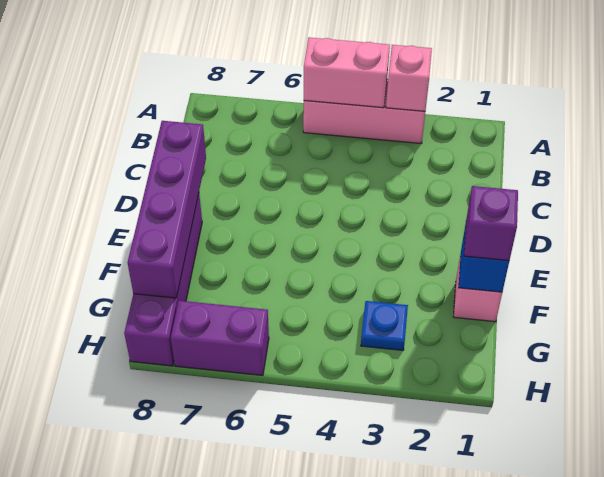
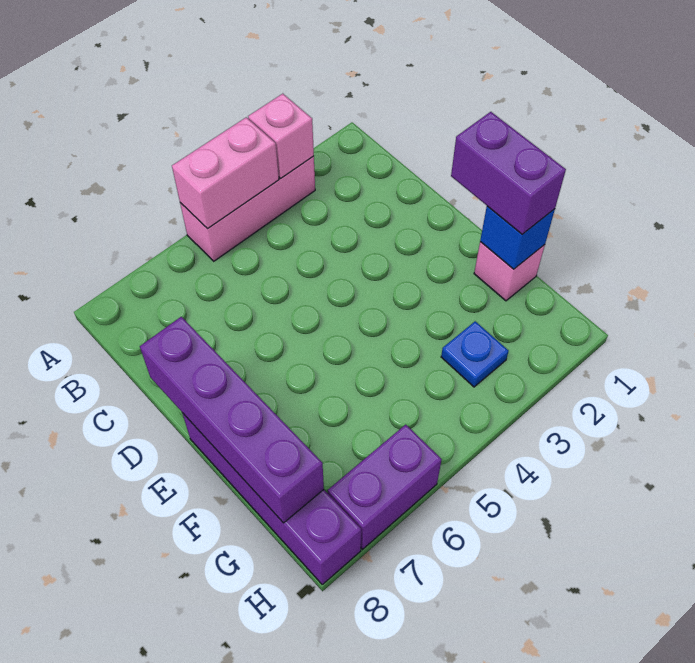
purple brick F1 level 3 -> purple brick E1:F1 level 3

